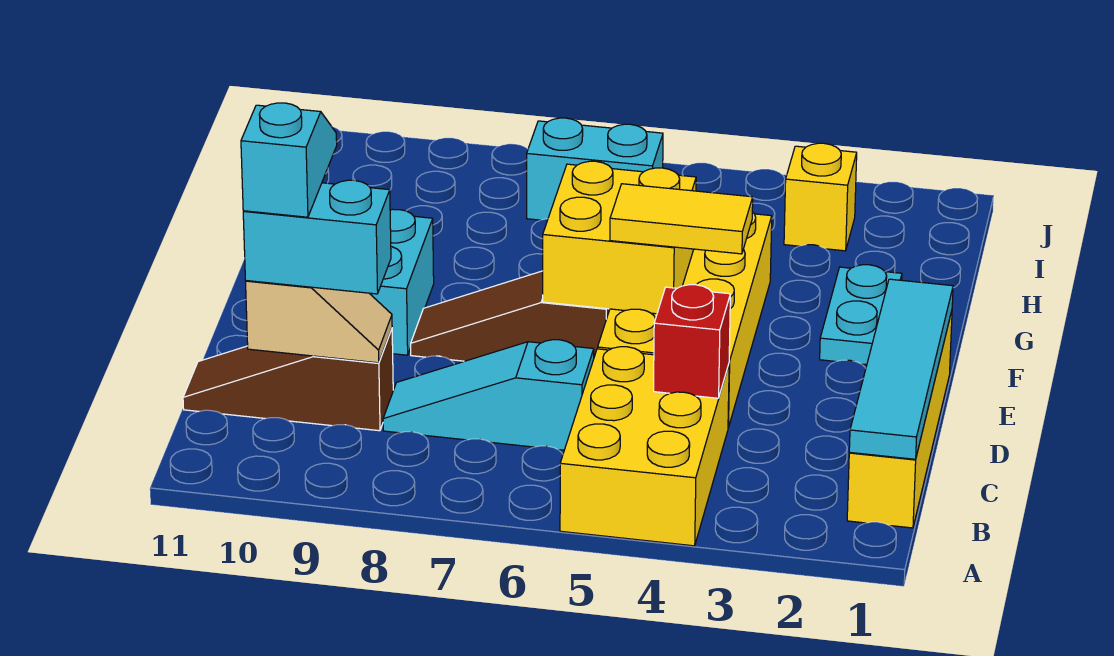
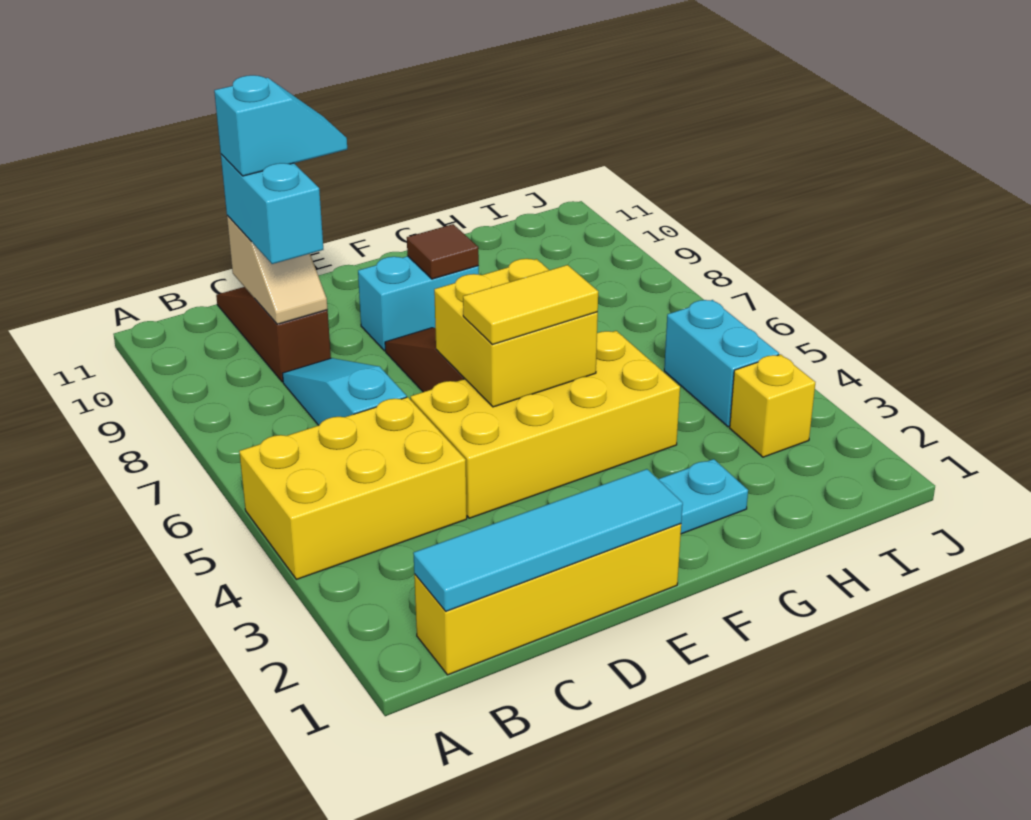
red brick C4 level 2 -> none
yellow tile E4:E5 level 3 -> yellow tile E5:F5 level 3
none -> brown tile F9 level 2
cyan brick I6:I7 level 1 -> cyan brick I4:I5 level 1

